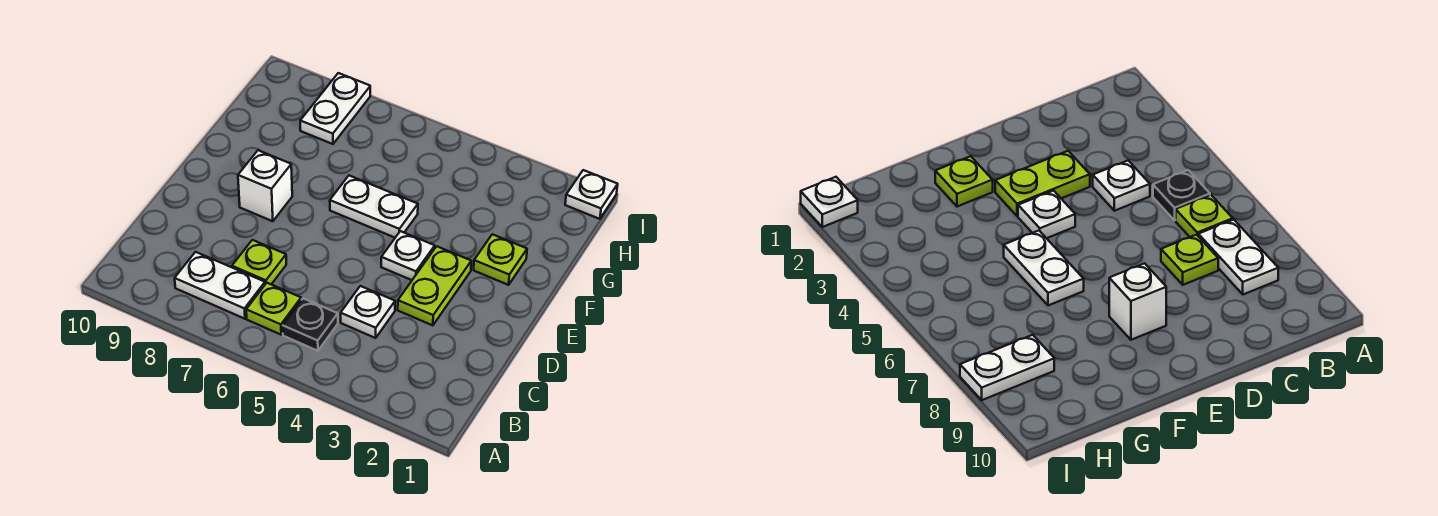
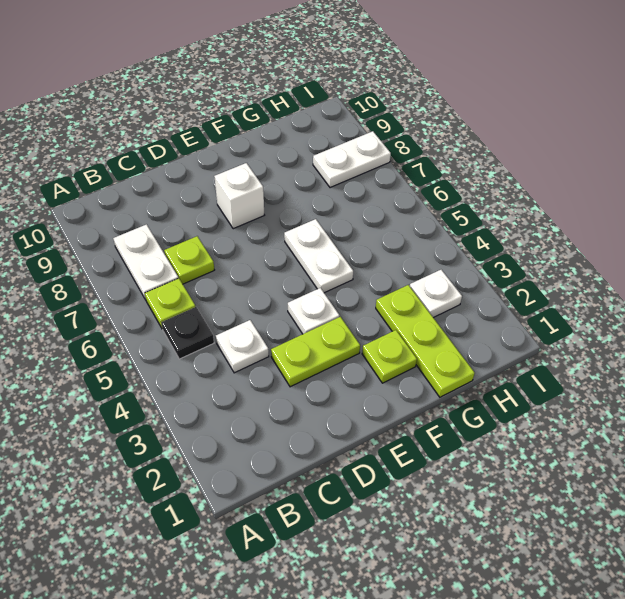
none -> lime plate G1:G3 level 1
white plate I1 level 1 -> white plate H3 level 1

